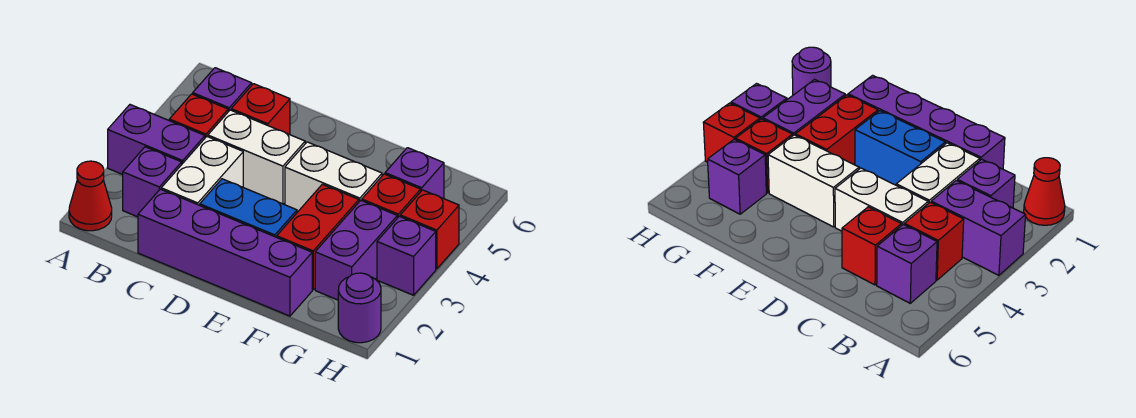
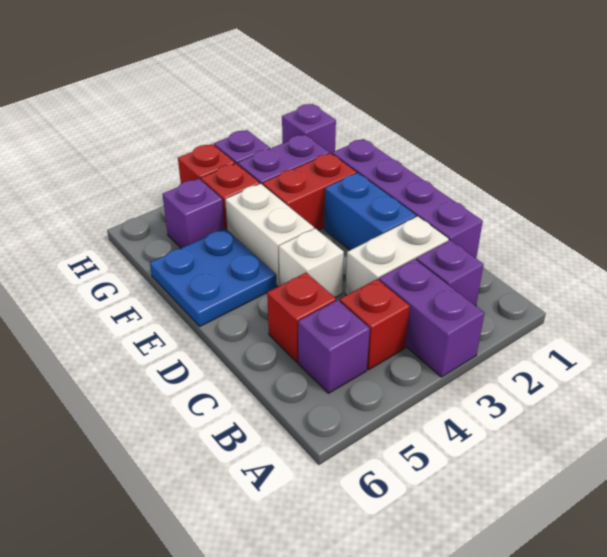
red cone A1 level 1 -> none
white brick C4:D4 level 1 -> white brick D4 level 1
none -> blue plate E5:F6 level 1
purple round brick H1 level 1 -> purple brick H1 level 1

